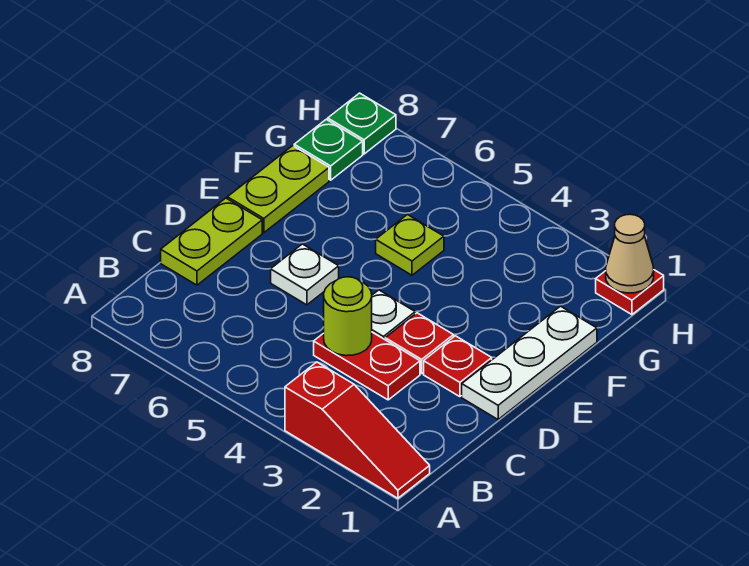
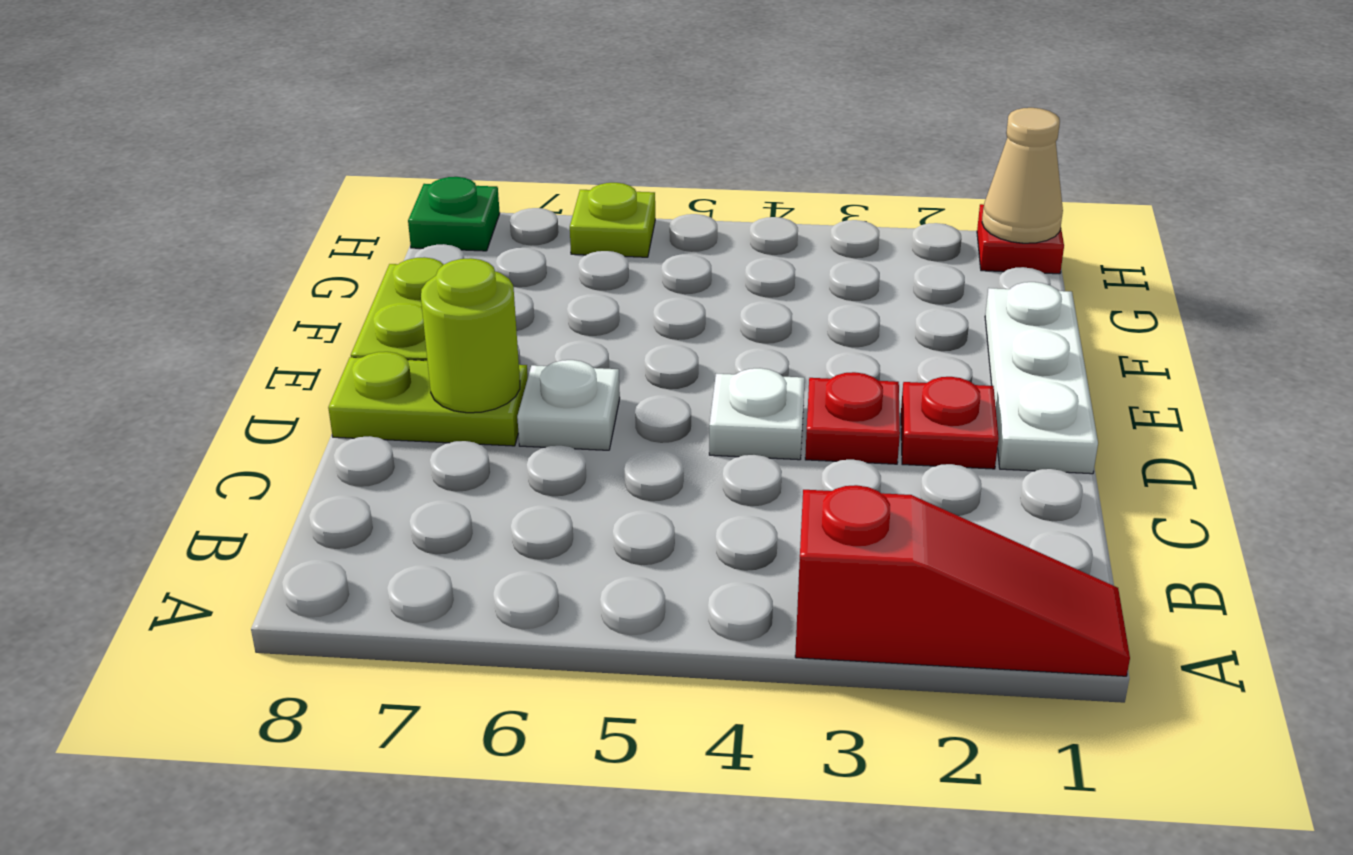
red plate C3:C4 level 1 -> none
lime round brick C4 level 2 -> lime round brick D7 level 2
lime plate C8:D8 level 1 -> lime plate D7:D8 level 1
lime plate F5 level 1 -> lime plate H6 level 1
green plate G8 level 1 -> none

